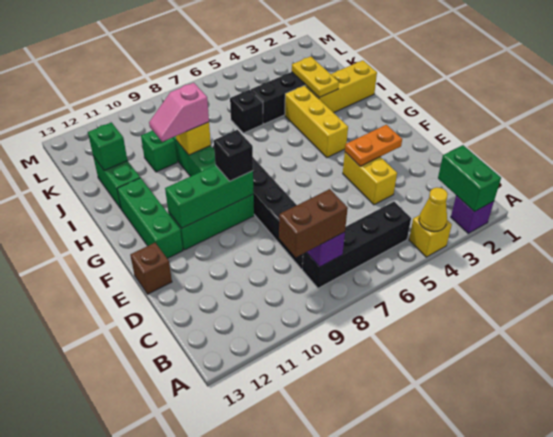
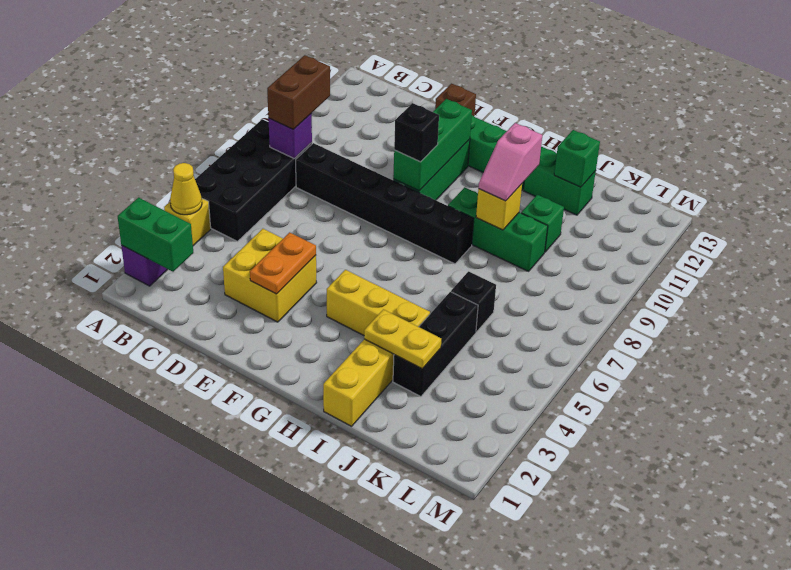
black brick B5:B8 level 1 -> black brick A5:B8 level 1
yellow brick D4:E4 level 1 -> yellow brick D3:E4 level 1
pink slope I9:I10 level 3 top 9 -> pink slope I9:I10 level 3 top 10

